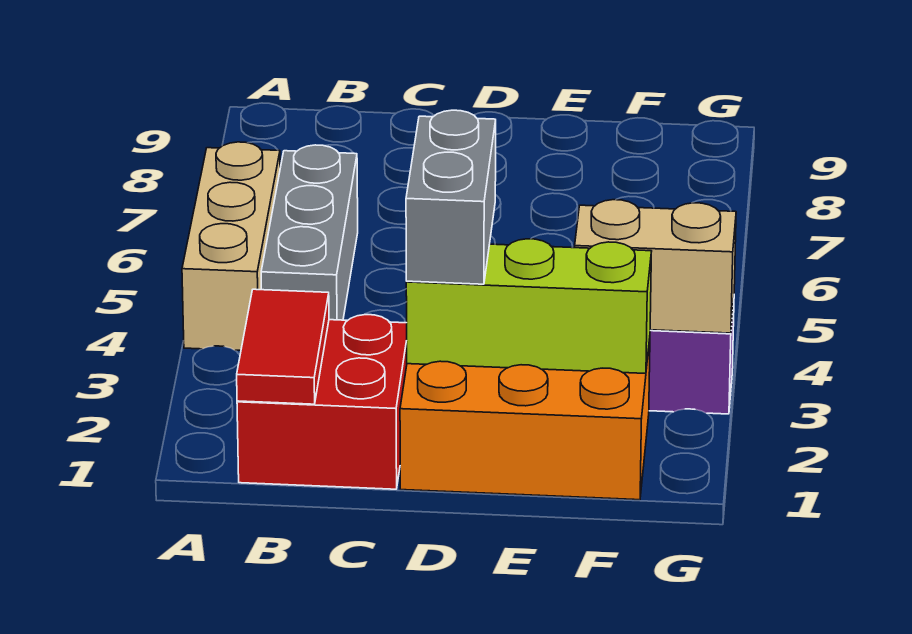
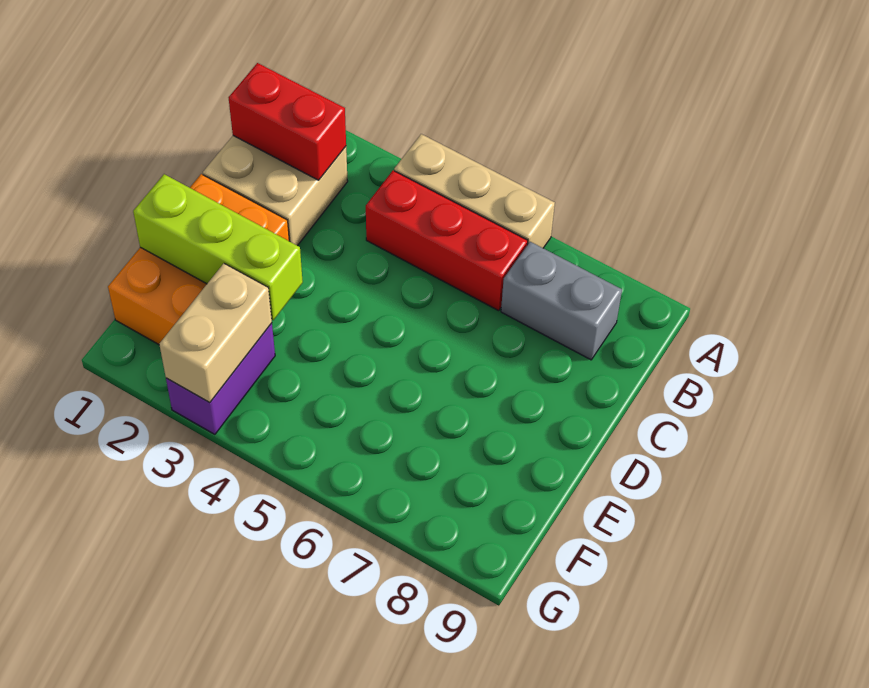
red brick B1:C2 level 1 -> tan brick B1:C2 level 1
red tile B1:B2 level 2 -> red brick B1:B2 level 2
grey brick B4:B6 level 1 -> red brick B4:B6 level 1
lime brick D2:F2 level 2 -> lime brick E1:E3 level 2
grey brick D2:D3 level 3 -> grey brick B7:B8 level 1

